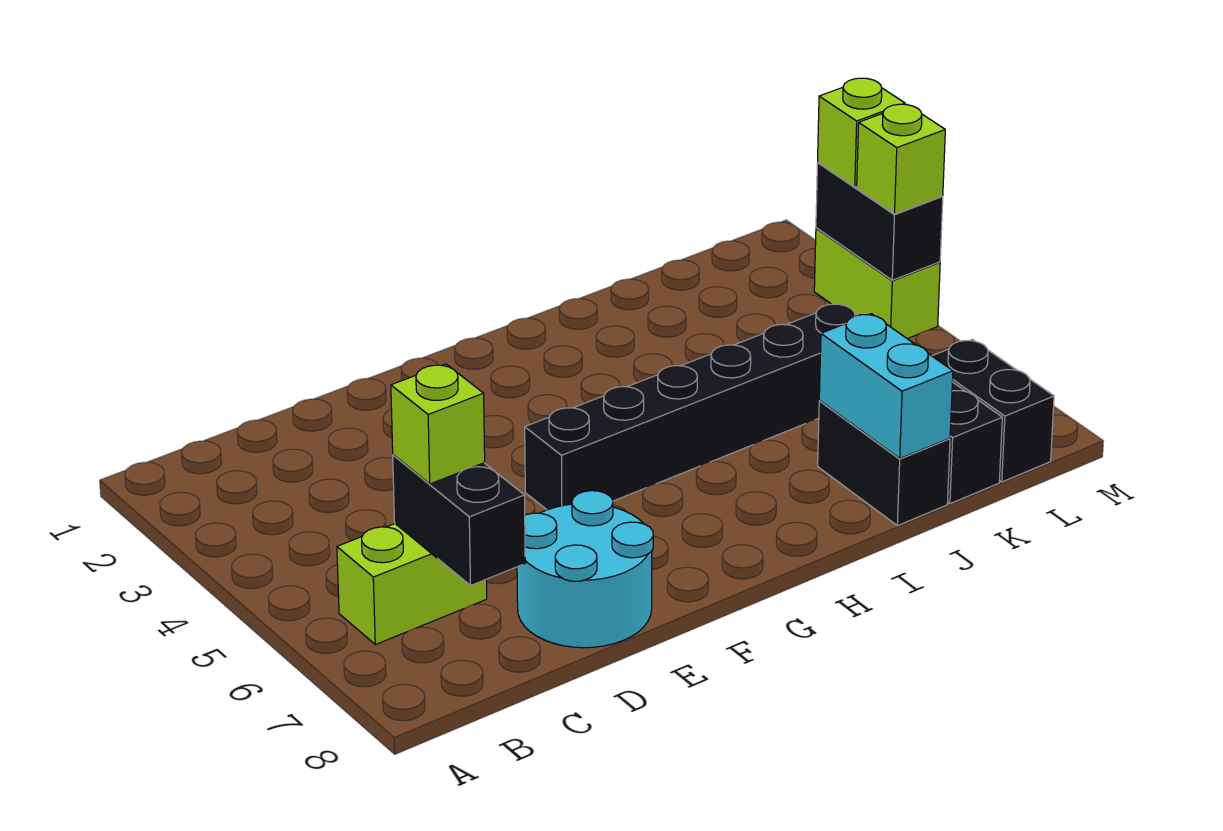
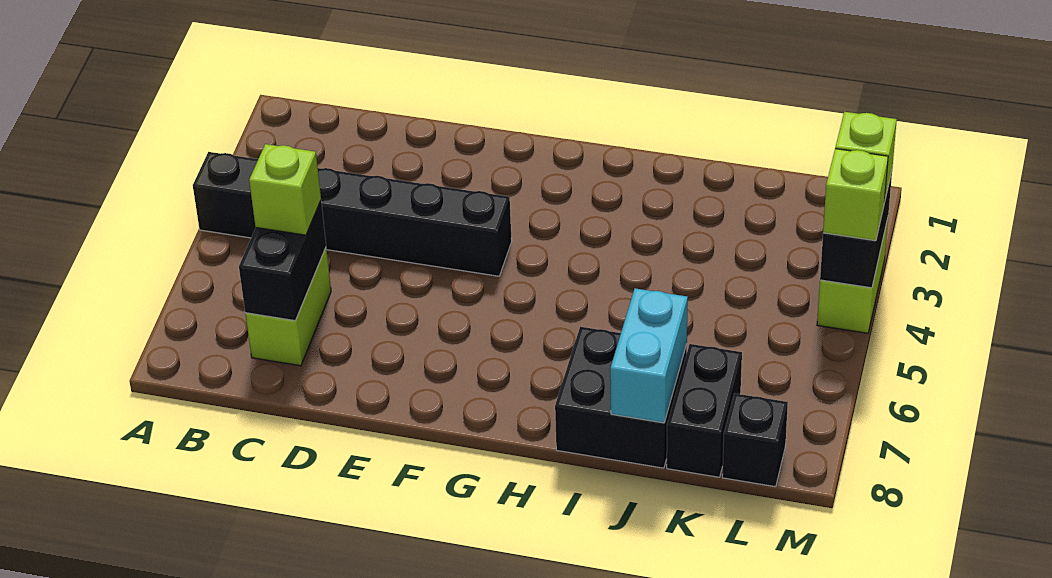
lime brick B6:C6 level 1 -> lime brick C6:C7 level 1
cyan round brick D7:E8 level 1 -> none
black brick F5:K5 level 1 -> black brick A4:F4 level 1
black brick J7:J8 level 1 -> black brick I7:J8 level 1
black brick L7:L8 level 1 -> black brick L8 level 1

